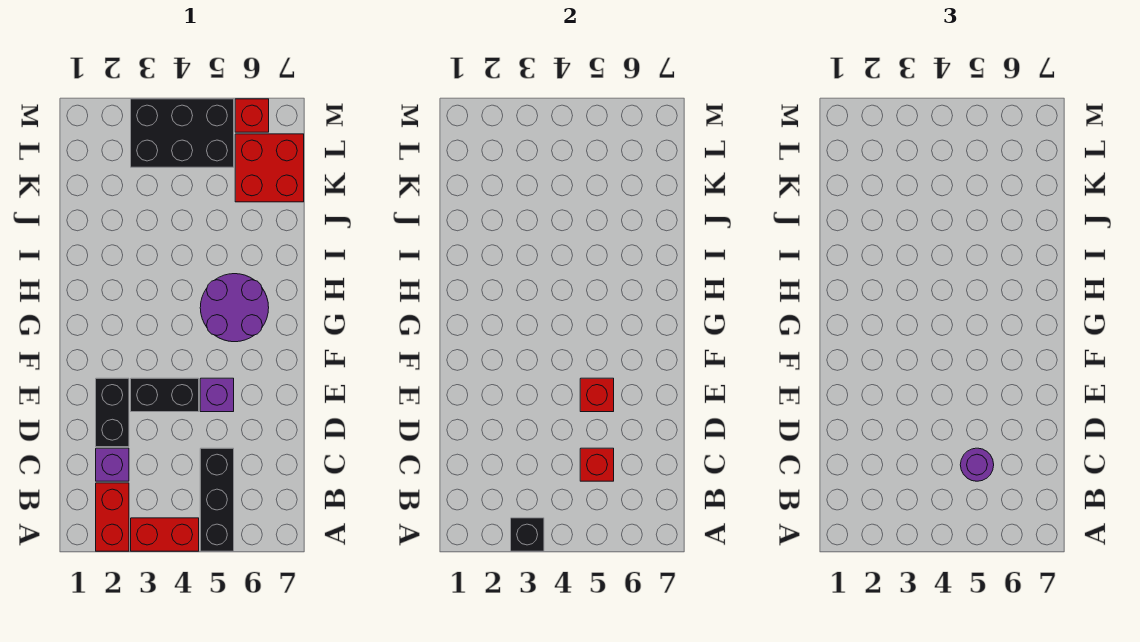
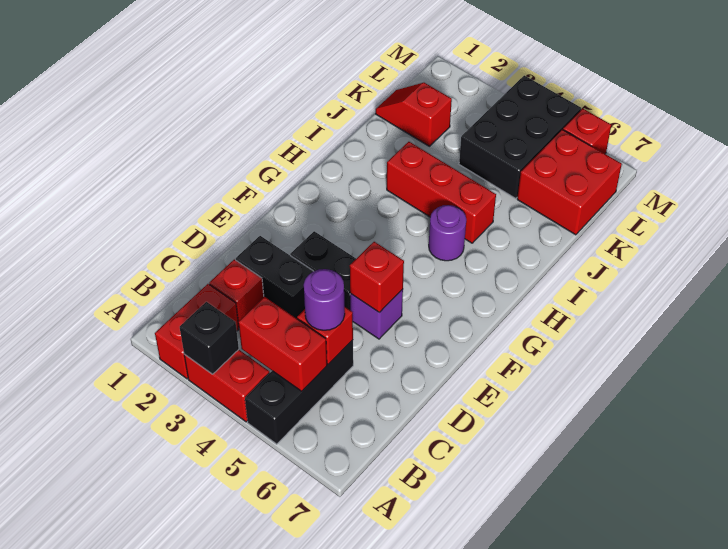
none -> red brick B4:B5 level 2
purple brick C2 level 1 -> red brick C2 level 1
black brick D2:E2 level 1 -> black brick D2:D3 level 1
purple round brick G5:H6 level 1 -> purple round brick H5 level 1
none -> red brick I3:I5 level 1
none -> red slope K1:K2 level 1 top 2
black brick L3:M5 level 1 -> black brick K4:M5 level 1

